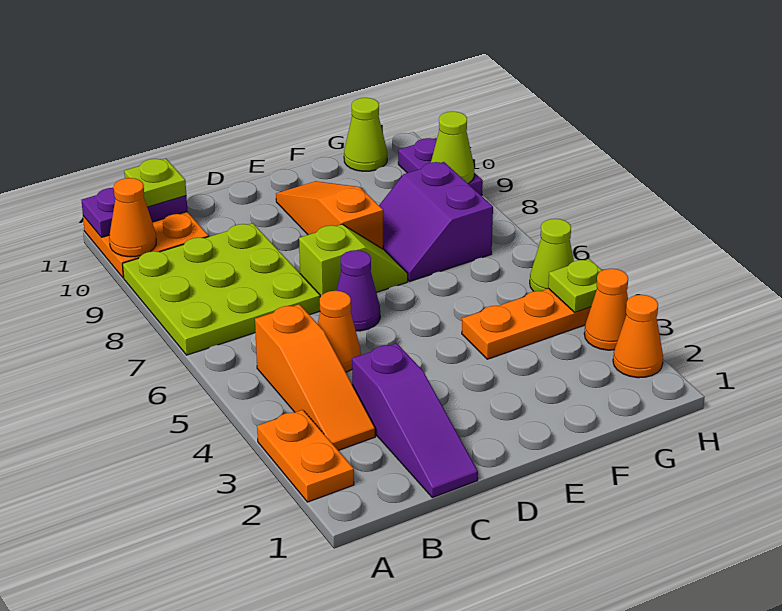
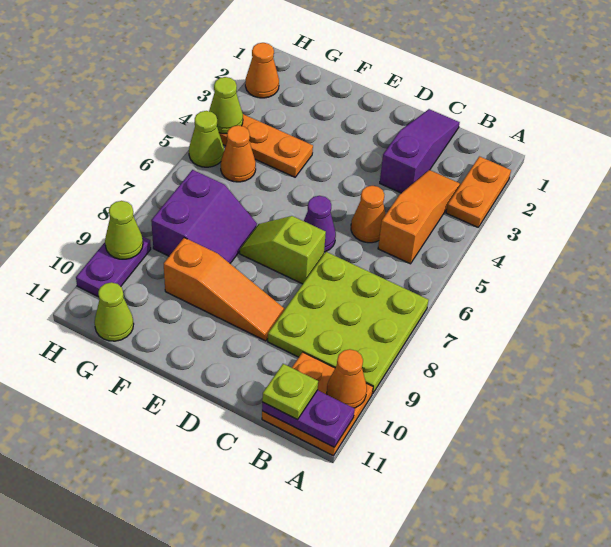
orange slope E8:E10 level 1 top 8 -> orange slope D9:F9 level 1 top F
orange cone H3 level 1 -> orange cone G5 level 1
lime plate H4 level 2 -> lime cone H4 level 2

